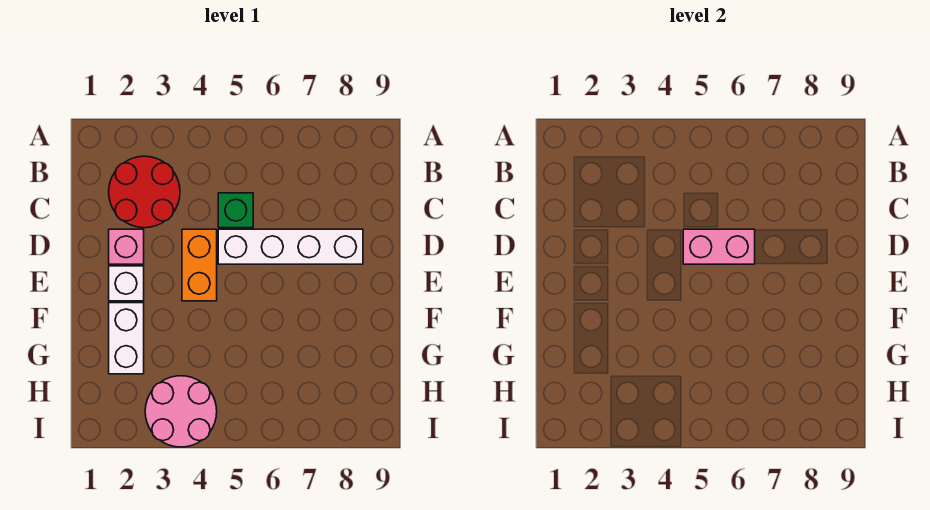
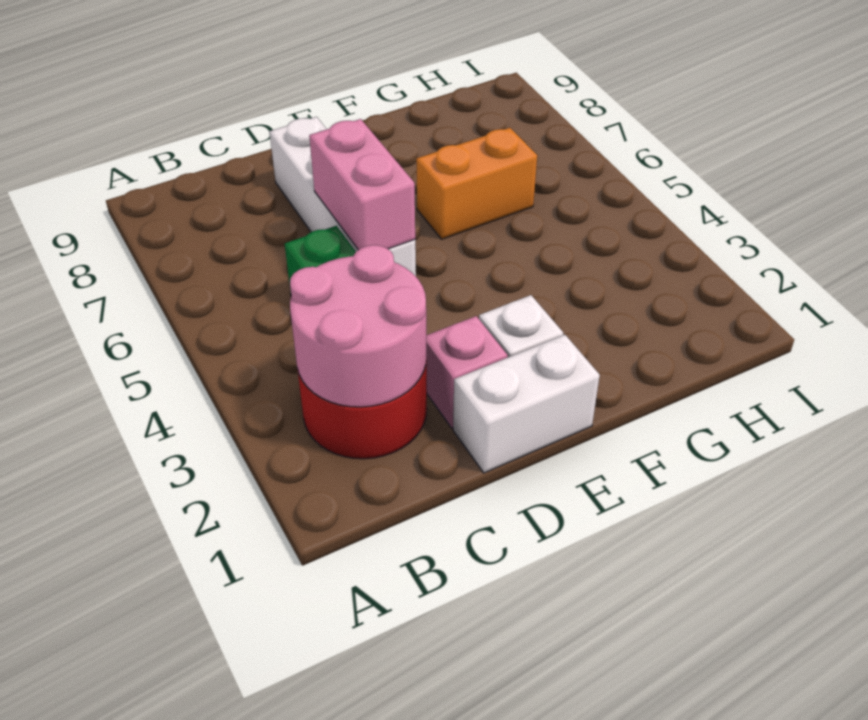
orange brick D4:E4 level 1 -> orange brick F6:G6 level 1
white brick F2:G2 level 1 -> white brick D1:E1 level 1
pink round brick H3:I4 level 1 -> pink round brick B2:C3 level 2

